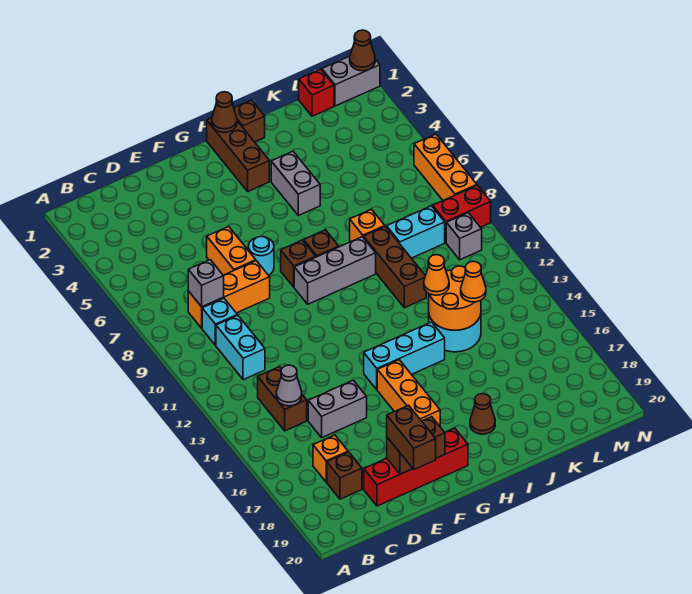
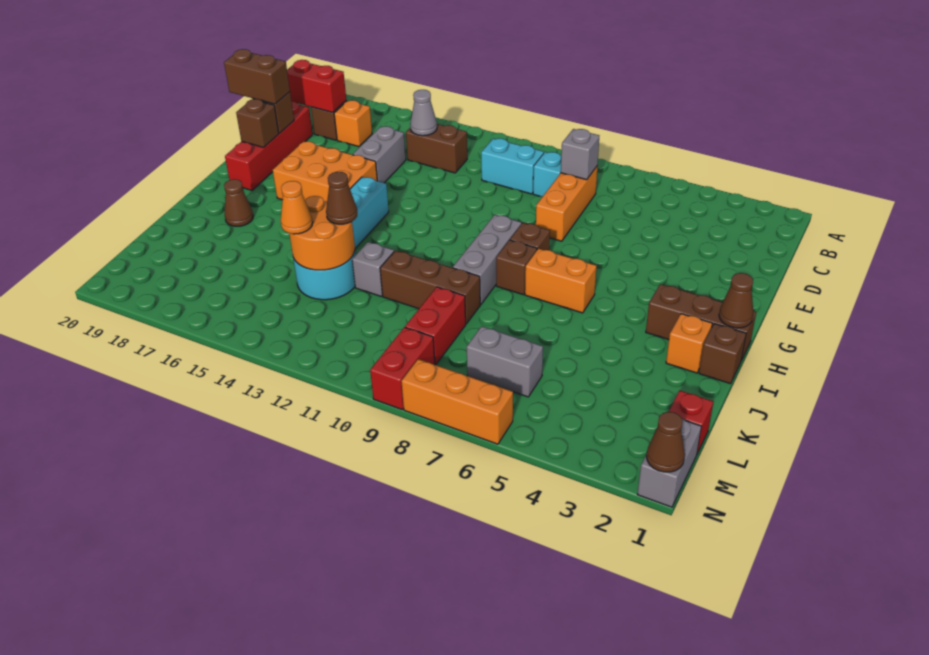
none -> red brick C18:C19 level 2
orange brick E6:E7 level 1 -> orange brick H6:H7 level 1
cyan round brick F7 level 1 -> none
orange brick G15:G17 level 1 -> orange brick F15:G17 level 1
grey brick I4:I5 level 1 -> grey brick L6:L7 level 1
orange brick J8 level 1 -> orange brick I2 level 1
orange cone J13 level 3 -> brown cone J13 level 3
cyan brick K9:L9 level 1 -> red brick K9:L9 level 1
grey brick M10 level 1 -> grey brick J12 level 1

